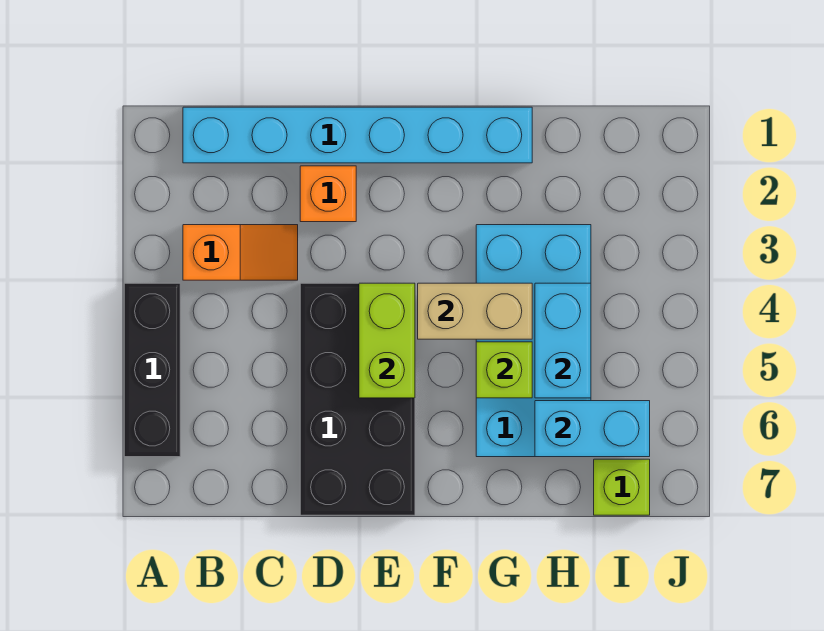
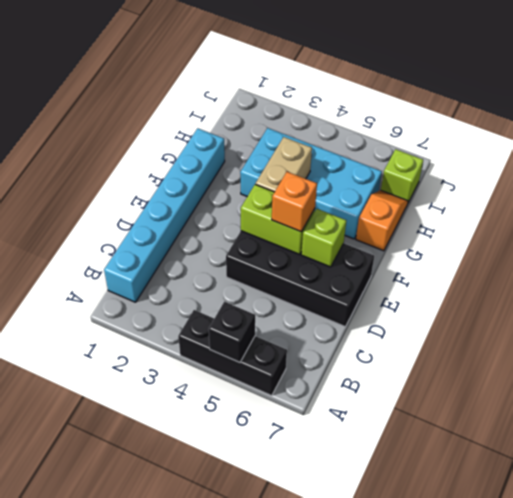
none -> black brick A5 level 2
orange slope B3:C3 level 1 top B -> orange slope G7:H7 level 1 top G
orange brick D2 level 1 -> orange brick E5 level 3
lime brick G5 level 2 -> lime brick E6 level 2
cyan brick H4:H5 level 2 -> none
cyan brick H6:I6 level 2 -> none

